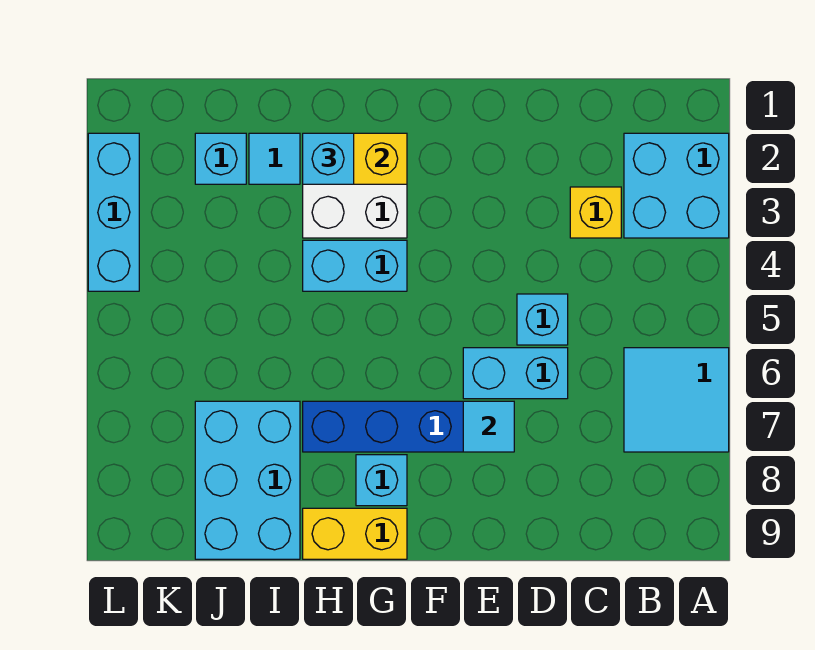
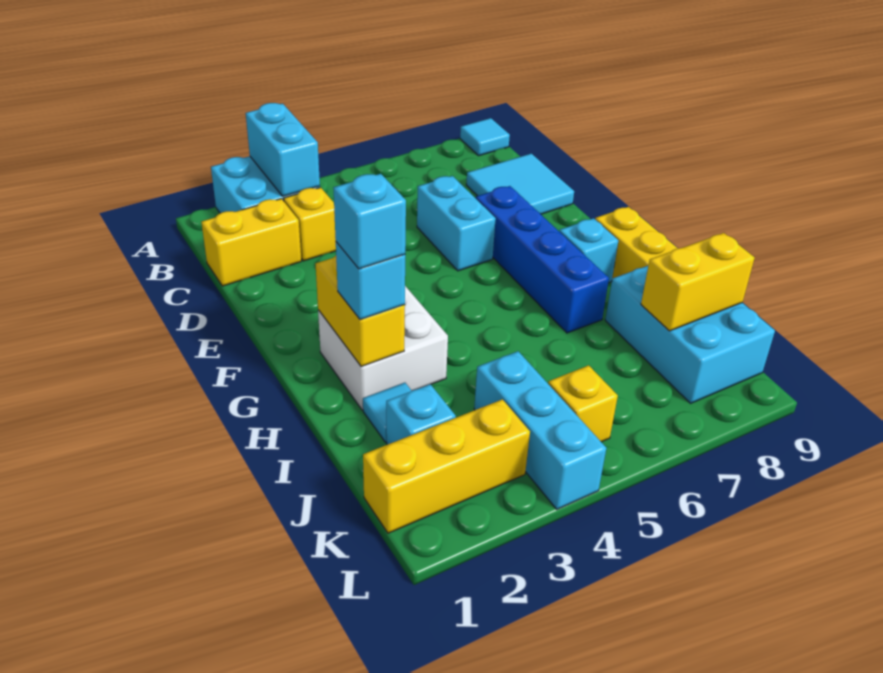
cyan tile A6:B7 level 1 -> cyan tile C8:D9 level 1
none -> yellow brick C1:C2 level 1
cyan brick D5 level 1 -> cyan brick H2 level 4
cyan tile E7 level 2 -> cyan tile A9 level 1
cyan brick G4:H4 level 1 -> cyan brick A3:B3 level 2
cyan brick I7:J9 level 1 -> cyan brick I8:K9 level 1
none -> yellow brick J8:J9 level 2
none -> yellow brick K1:K3 level 1
none -> yellow brick K5 level 1
cyan brick L2:L4 level 1 -> cyan brick J4:L4 level 1

